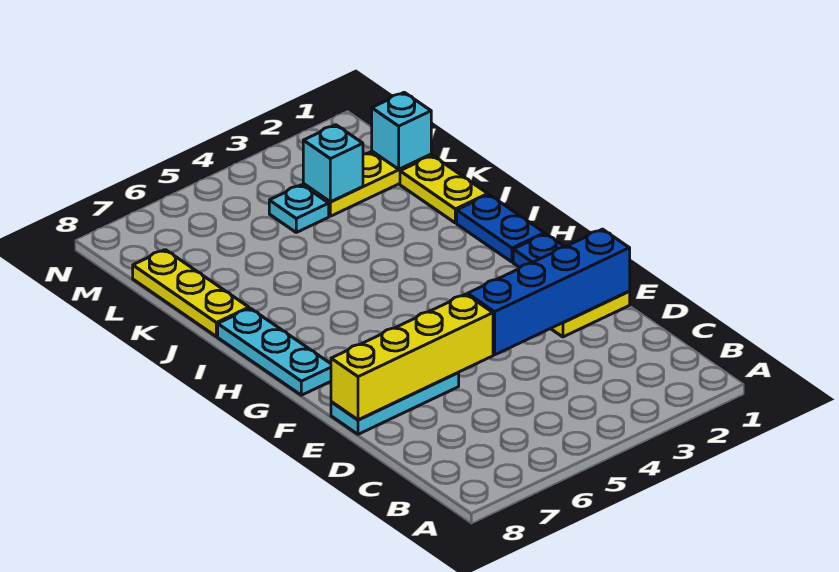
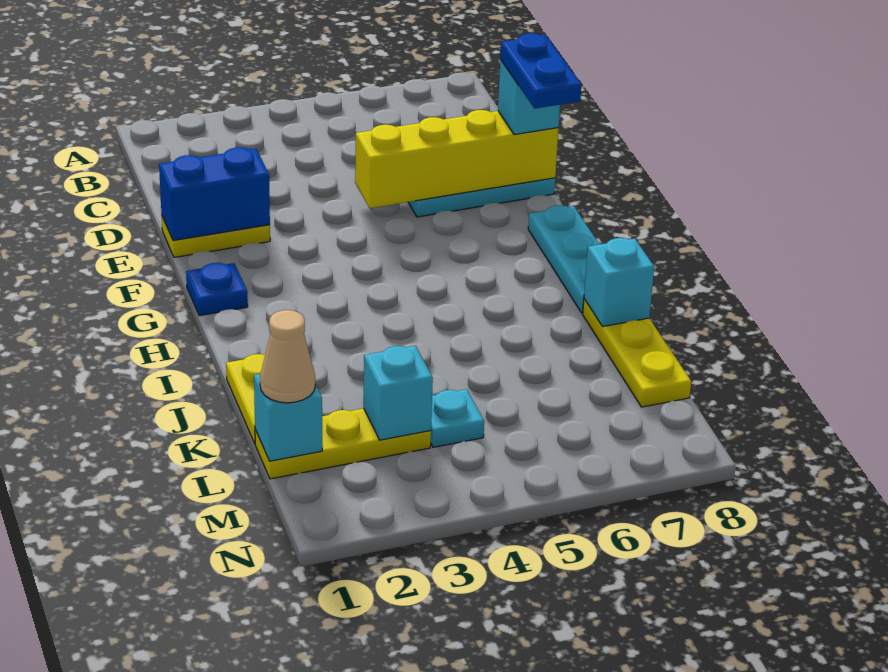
blue brick E1:E4 level 2 -> blue brick E1:E2 level 2
none -> cyan brick E8 level 3
blue plate H1:I1 level 1 -> blue plate E8:F8 level 4
none -> cyan brick J8 level 2
none -> tan cone L1 level 3

